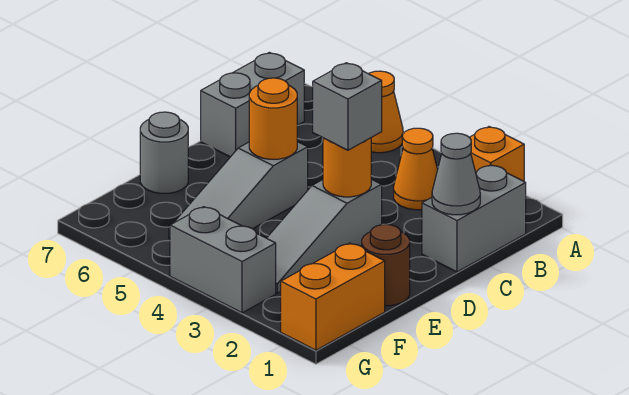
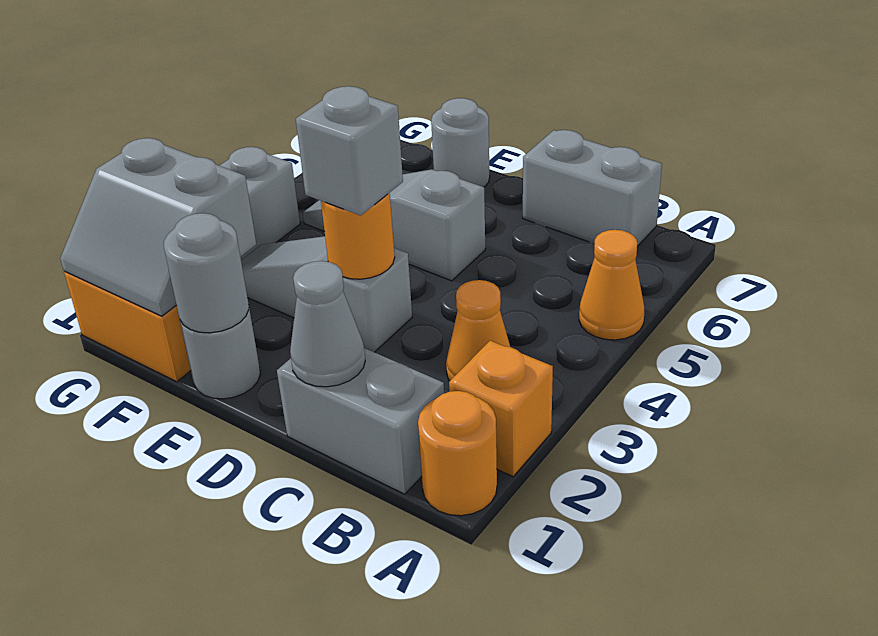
orange round brick D5 level 2 -> orange round brick A1 level 1
brown round brick E1 level 1 -> grey round brick E1 level 1
none -> grey round brick E1 level 2
none -> grey slope F1:G2 level 2 top 2

